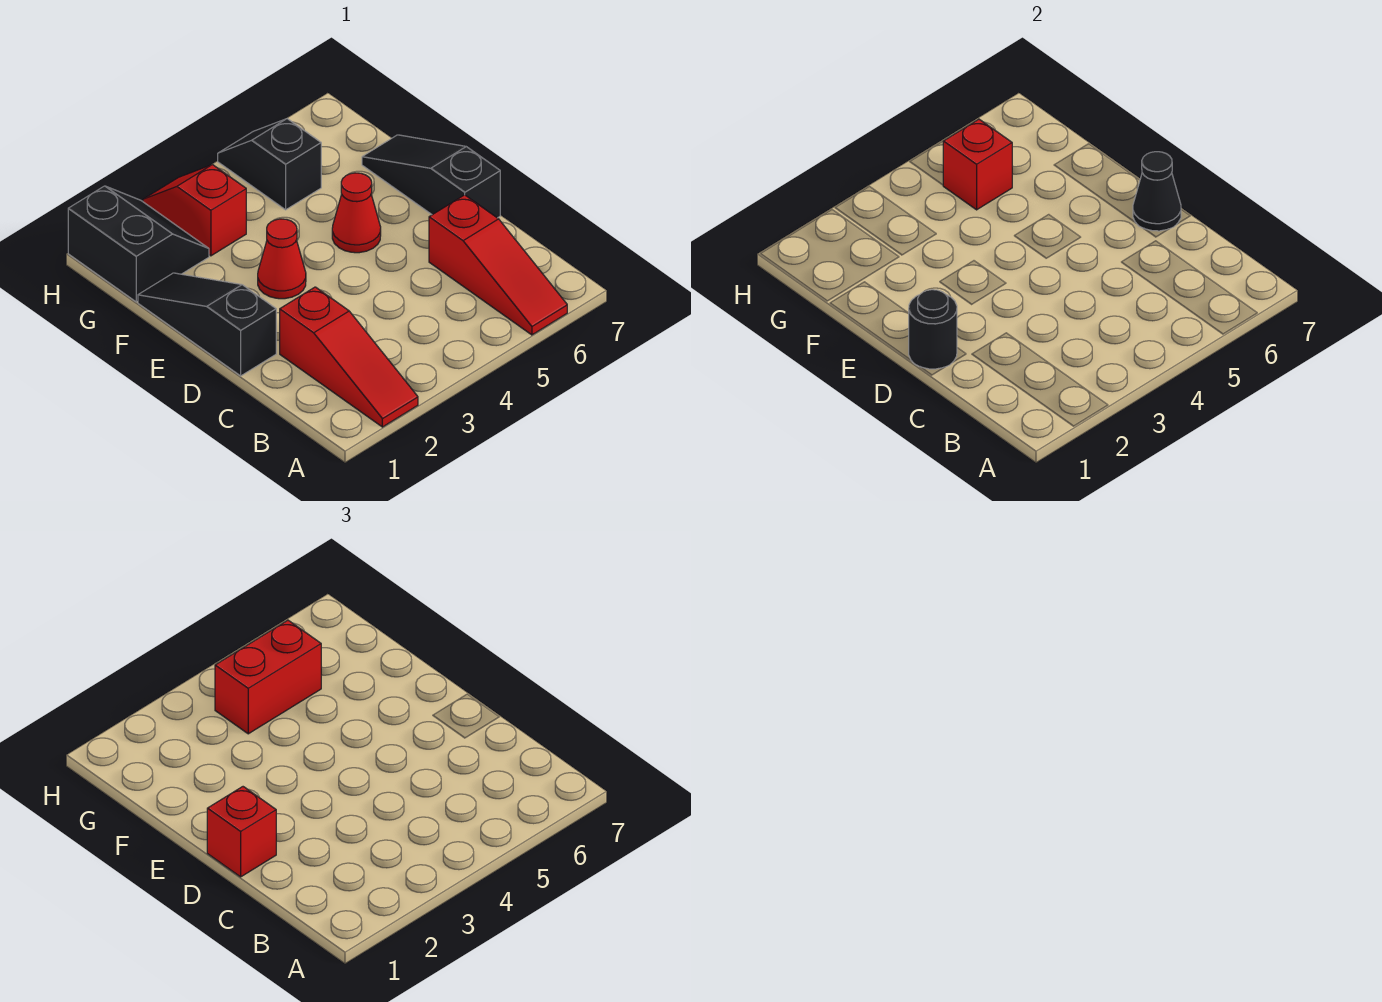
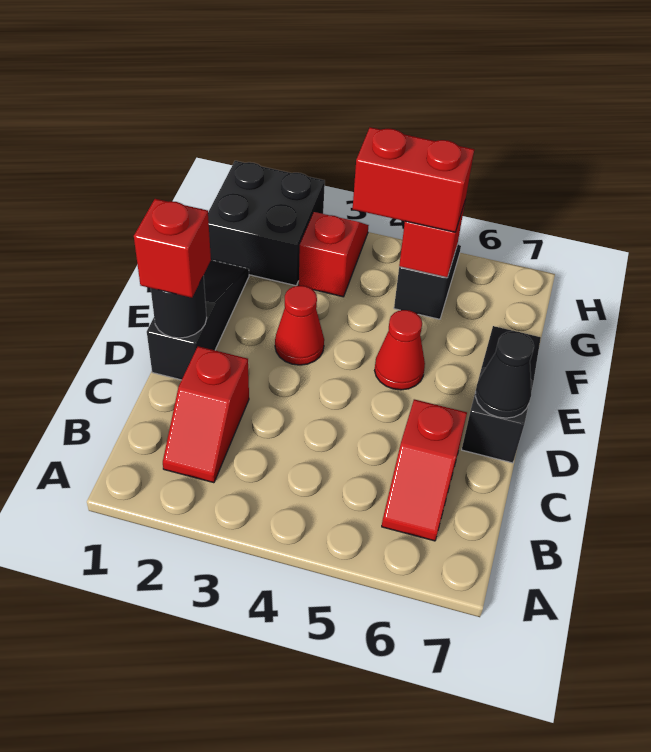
red slope A2:C2 level 1 top C -> red slope B2:C2 level 1 top C
red slope A6:C6 level 1 top C -> red slope B6:C6 level 1 top C
black slope G1:H2 level 1 top 1 -> black brick G1:H2 level 1

